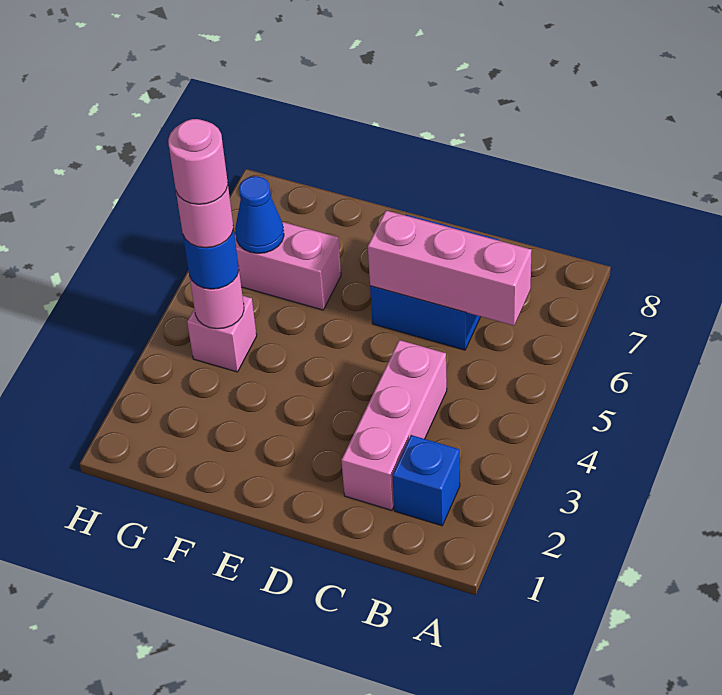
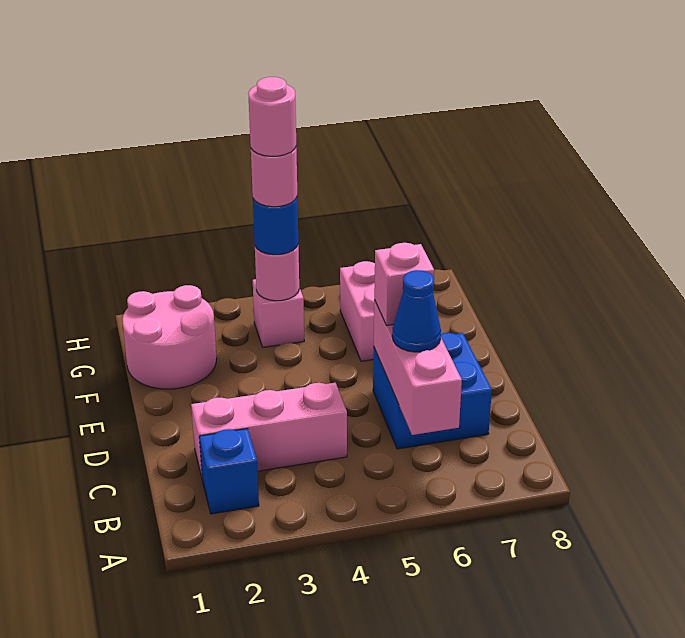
none -> pink brick D6 level 3
none -> pink round brick F1:G2 level 1
blue cone G6 level 2 -> blue cone C6 level 3

